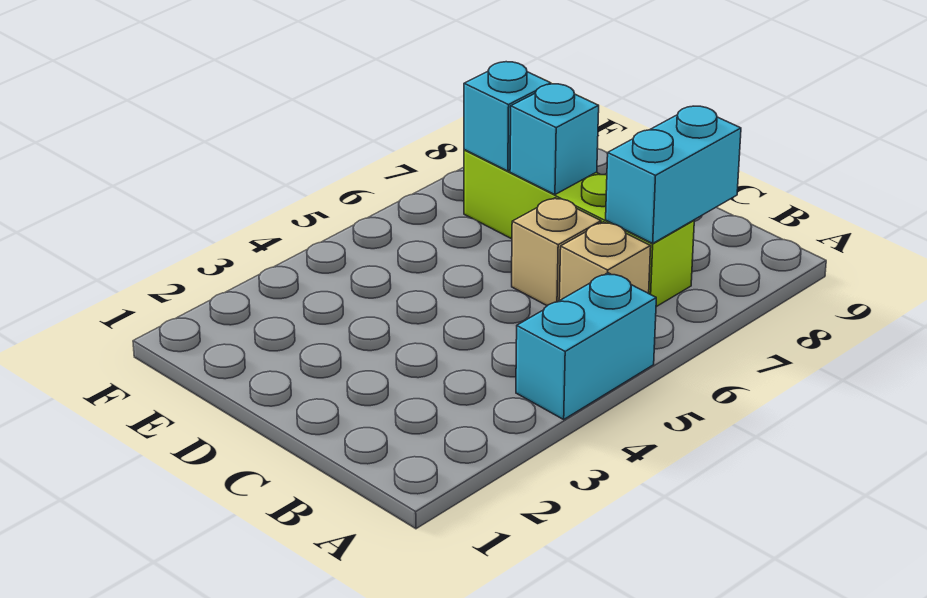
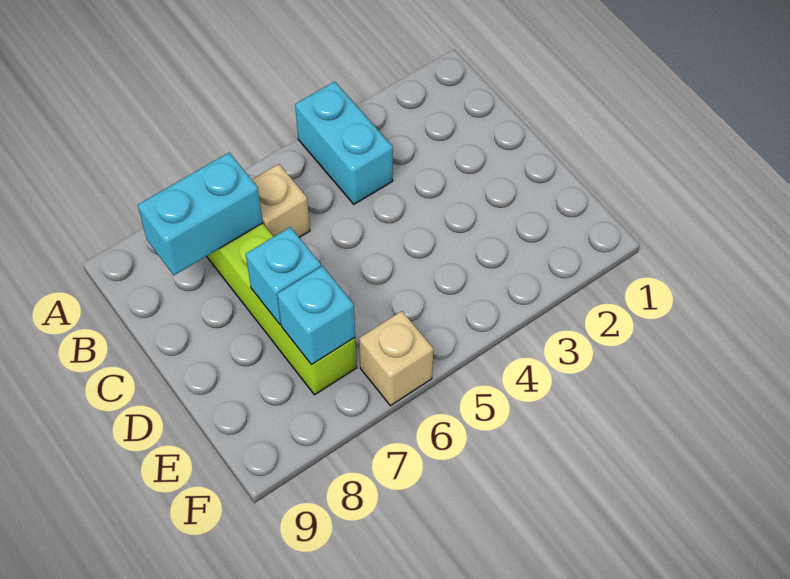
cyan brick A4:A5 level 1 -> cyan brick A4:B4 level 1
tan brick C6 level 1 -> tan brick F6 level 1

